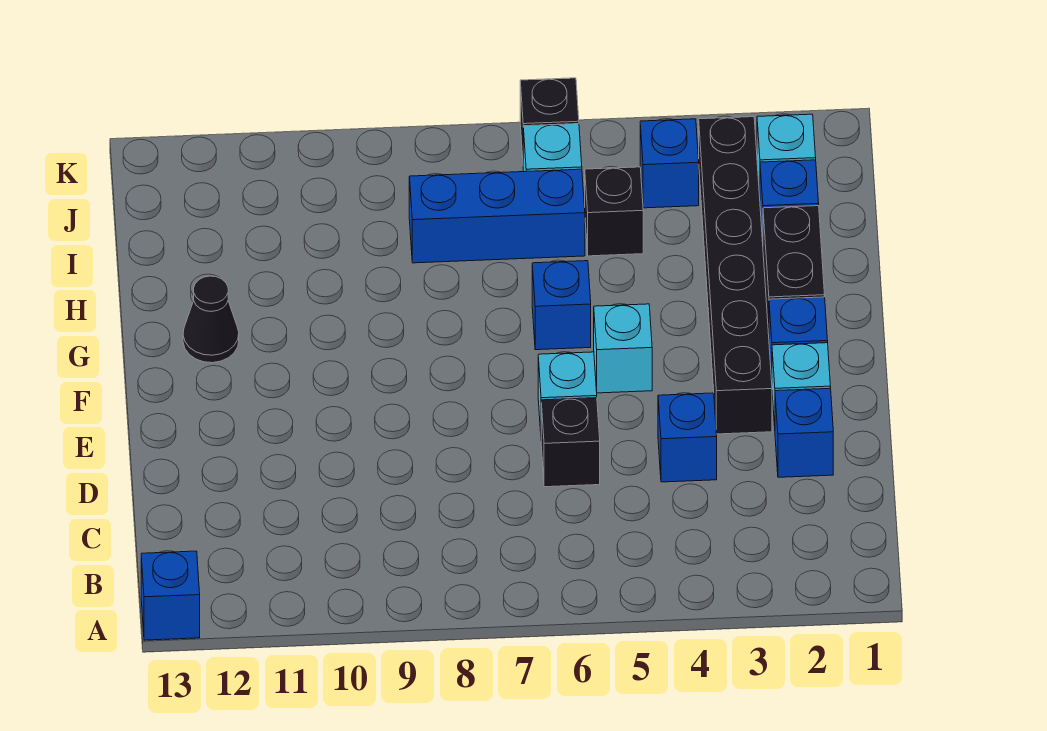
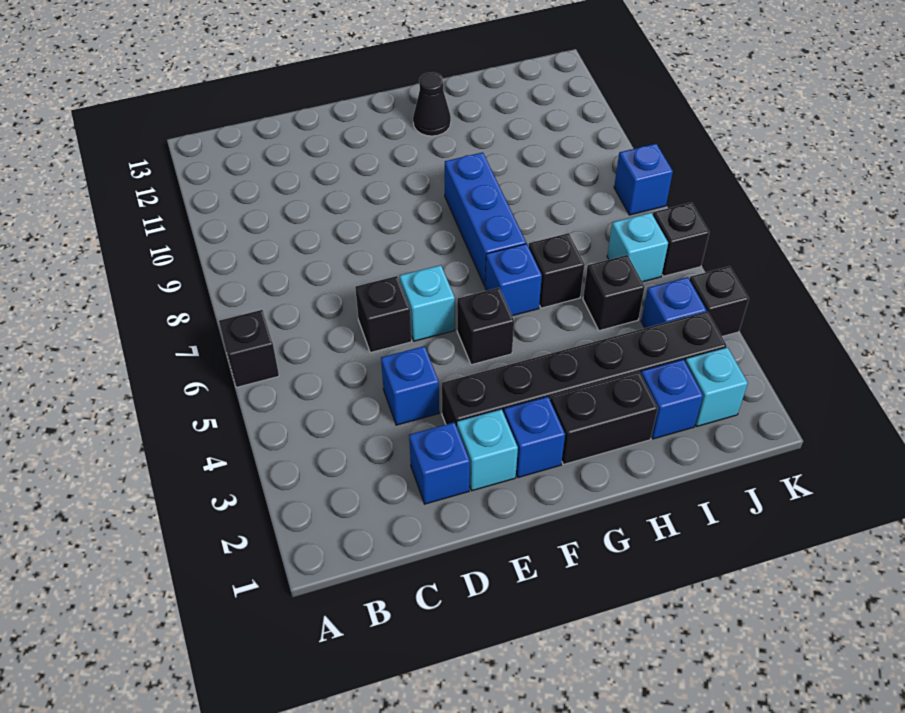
none -> black brick A6 level 1
blue brick A13 level 1 -> blue brick K8 level 1
cyan brick F5 level 1 -> black brick F5 level 1
none -> black brick H6 level 1
blue brick I6:I8 level 1 -> blue brick G7:G9 level 1
none -> black brick K4 level 1

